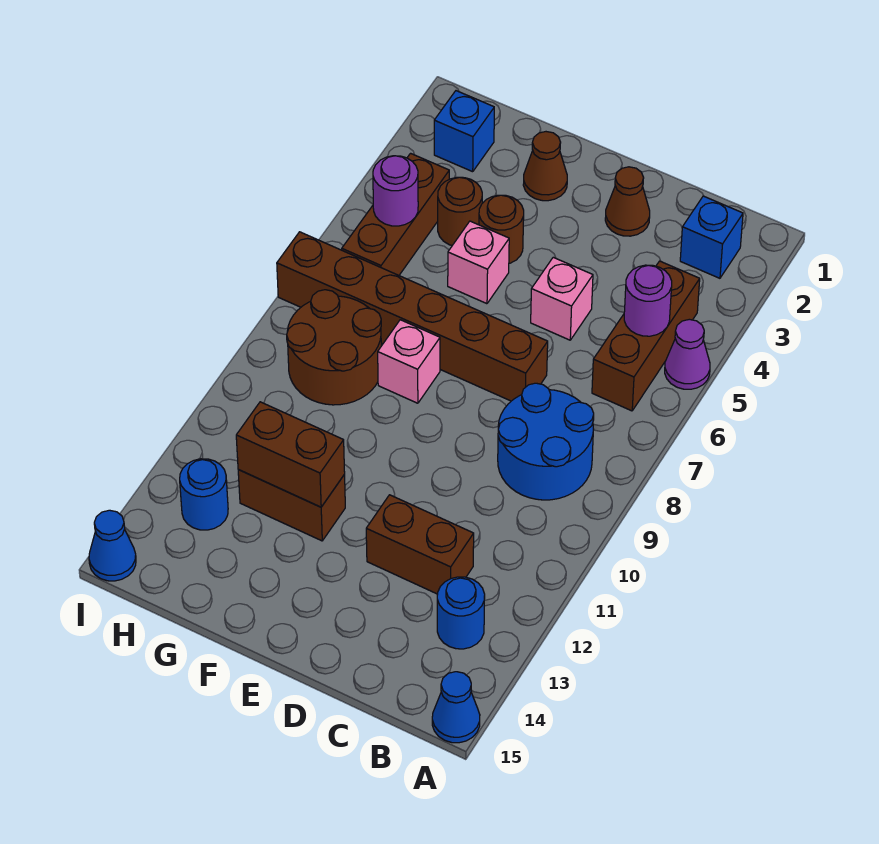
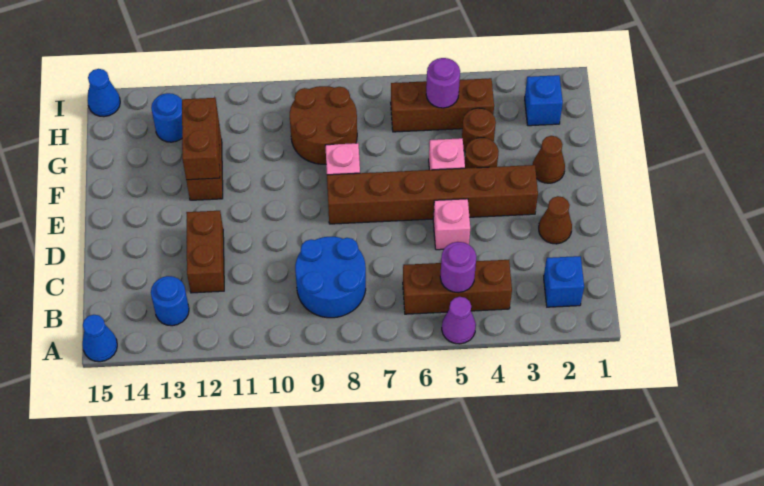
brown brick D7:I7 level 1 -> brown brick E3:E8 level 1

